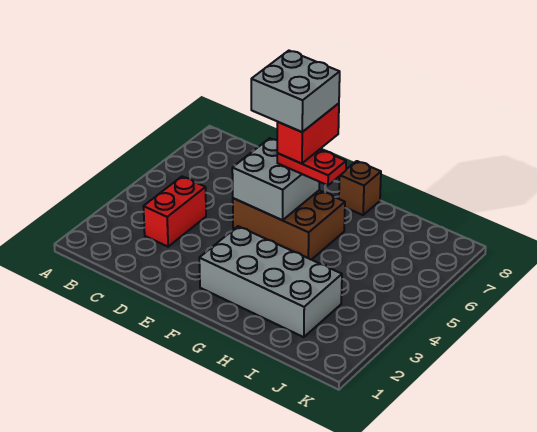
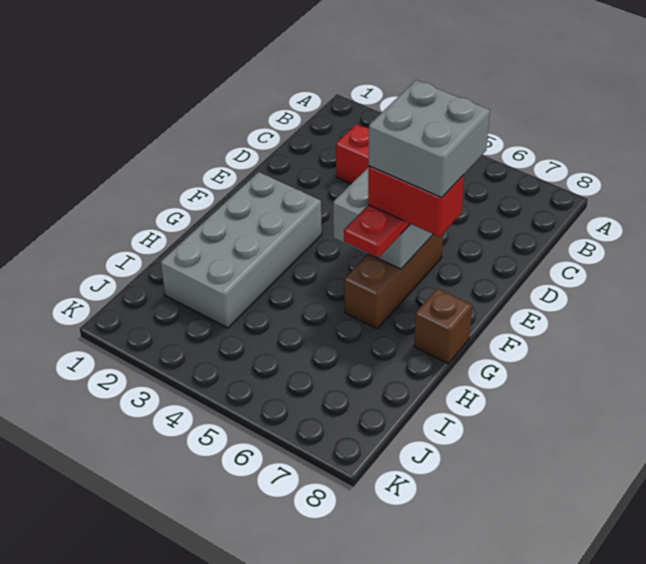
brown brick E5:G6 level 1 -> brown brick E6:G6 level 1

